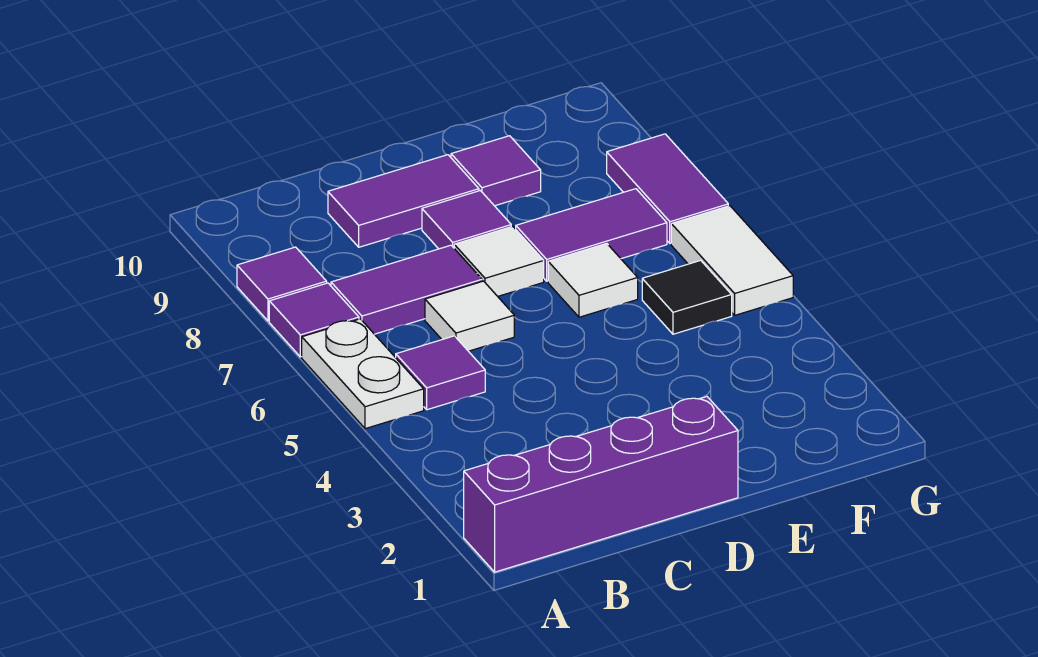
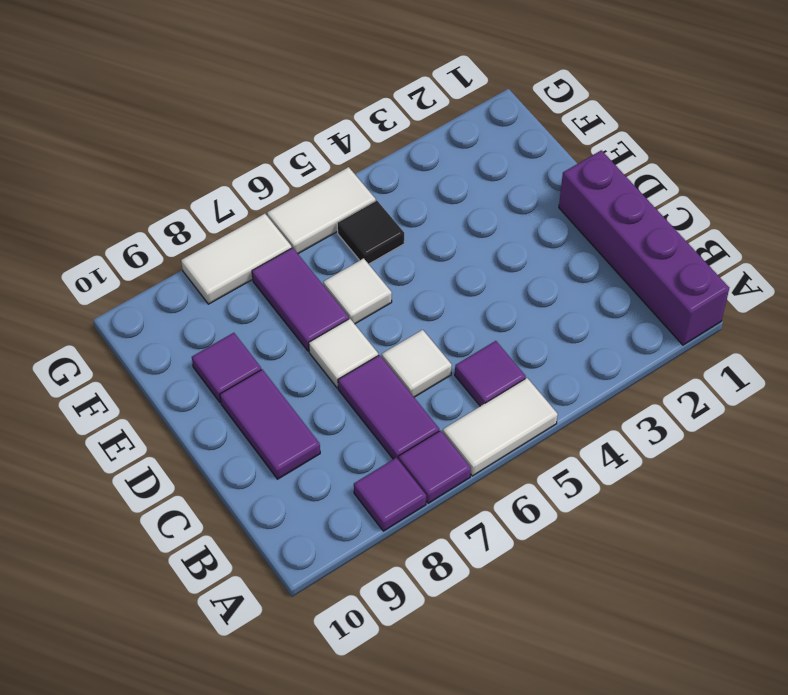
white plate A5:A6 level 1 -> white tile A5:A6 level 1
purple tile D8 level 1 -> none
purple tile G7:G8 level 1 -> white tile G7:G8 level 1

